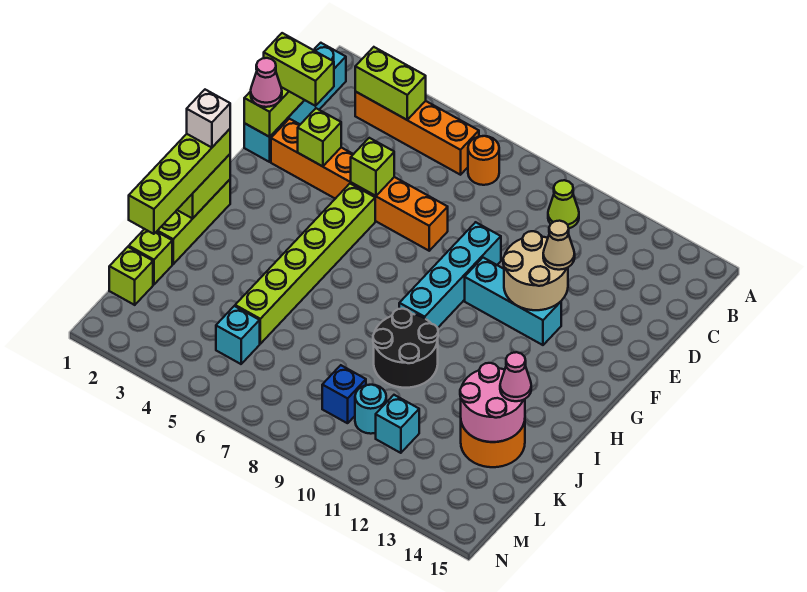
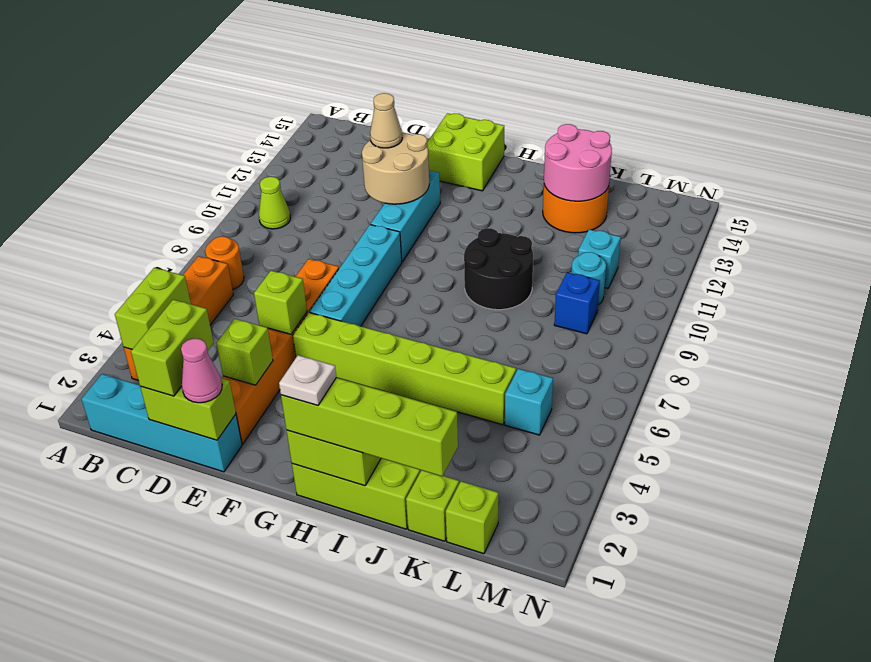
cyan brick E9:H9 level 1 -> cyan brick F6:F9 level 1
none -> lime brick F14:G15 level 1
white brick H1 level 4 -> white plate H1 level 4
pink cone J14 level 3 -> none

